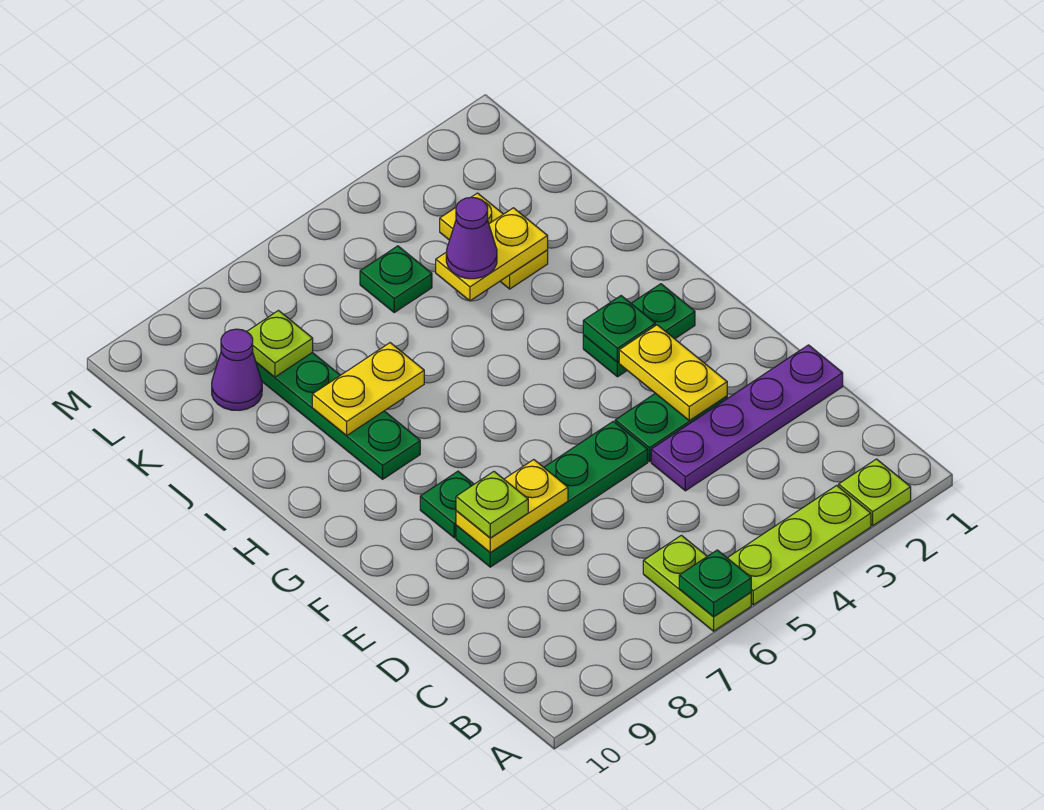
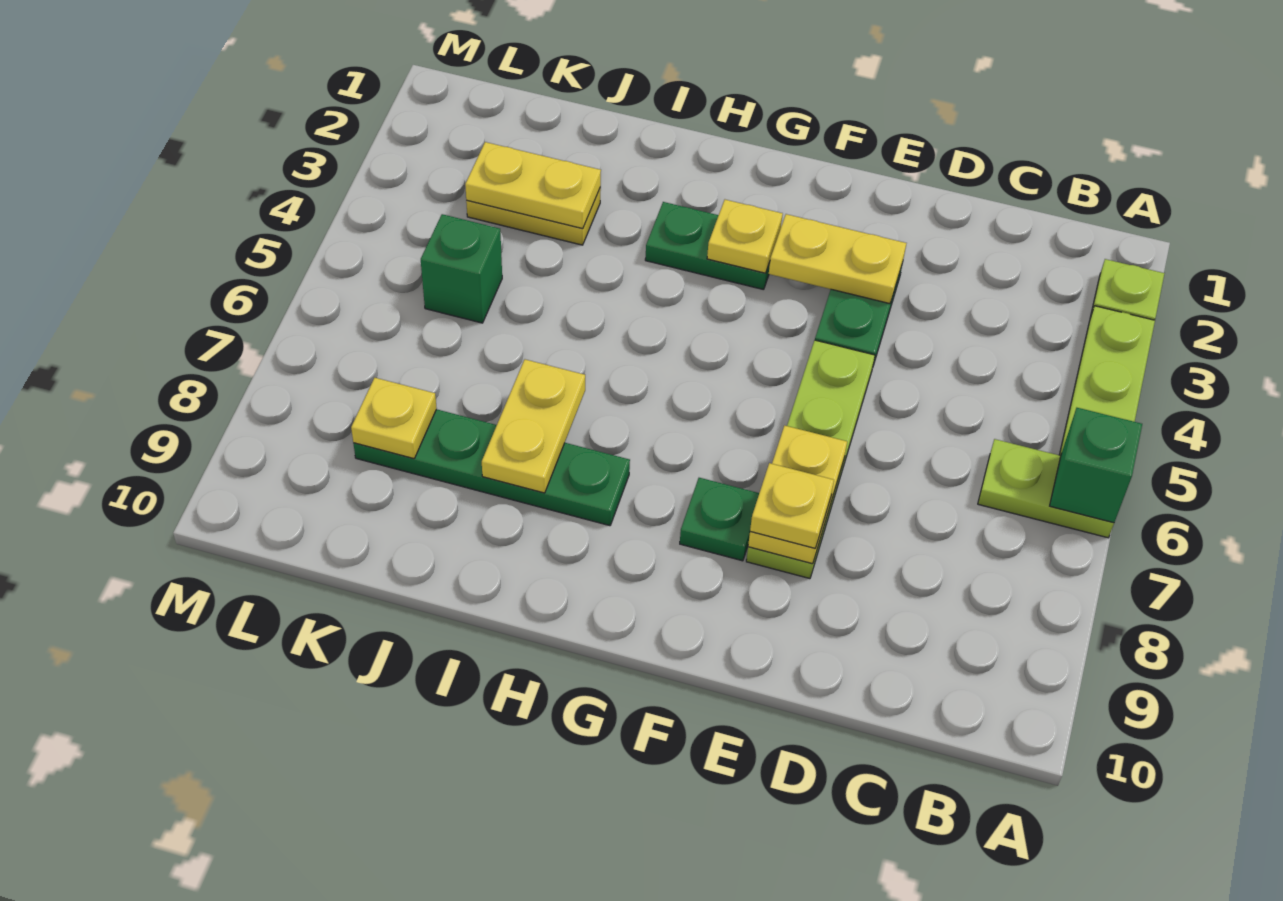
green plate A6 level 2 -> green brick A6 level 2
purple plate D1:D4 level 1 -> none
green plate E5:E8 level 1 -> lime plate E5:E8 level 1
lime plate E8 level 3 -> yellow plate E8 level 3
green plate G2:G3 level 1 -> green plate G3:H3 level 1
green plate G3 level 2 -> yellow plate G3 level 2
yellow plate J3:J4 level 2 -> yellow plate J3:K3 level 2
purple cone J4 level 3 -> none
green plate K5 level 1 -> green brick K5 level 1
lime plate K8 level 2 -> yellow plate K8 level 2
purple cone K9 level 1 -> none

